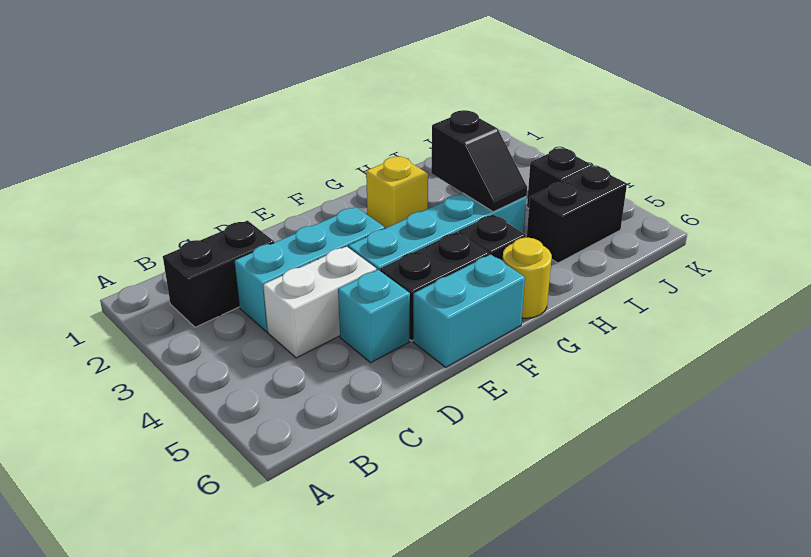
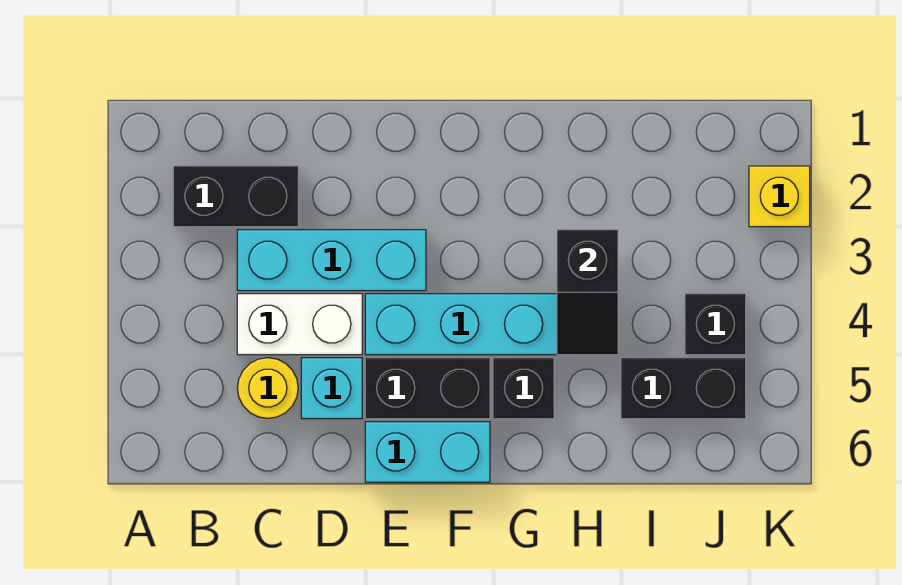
yellow brick G2 level 1 -> yellow brick K2 level 1
yellow round brick G6 level 1 -> yellow round brick C5 level 1

